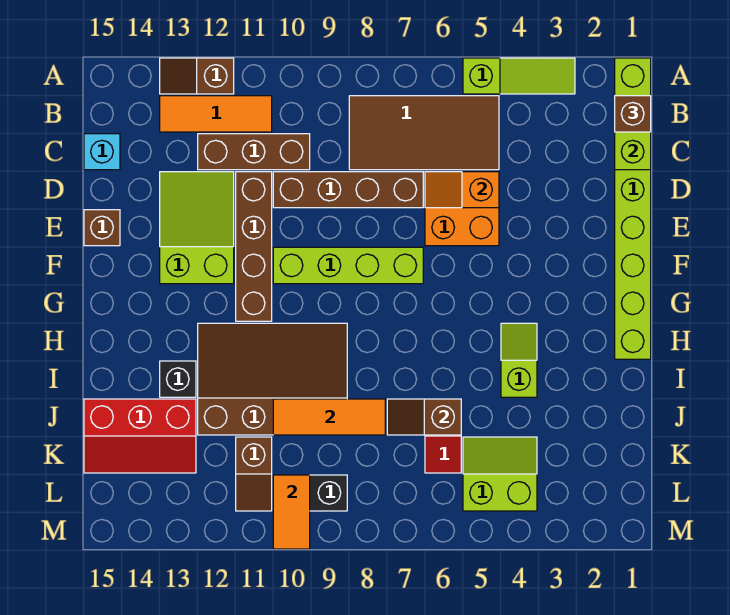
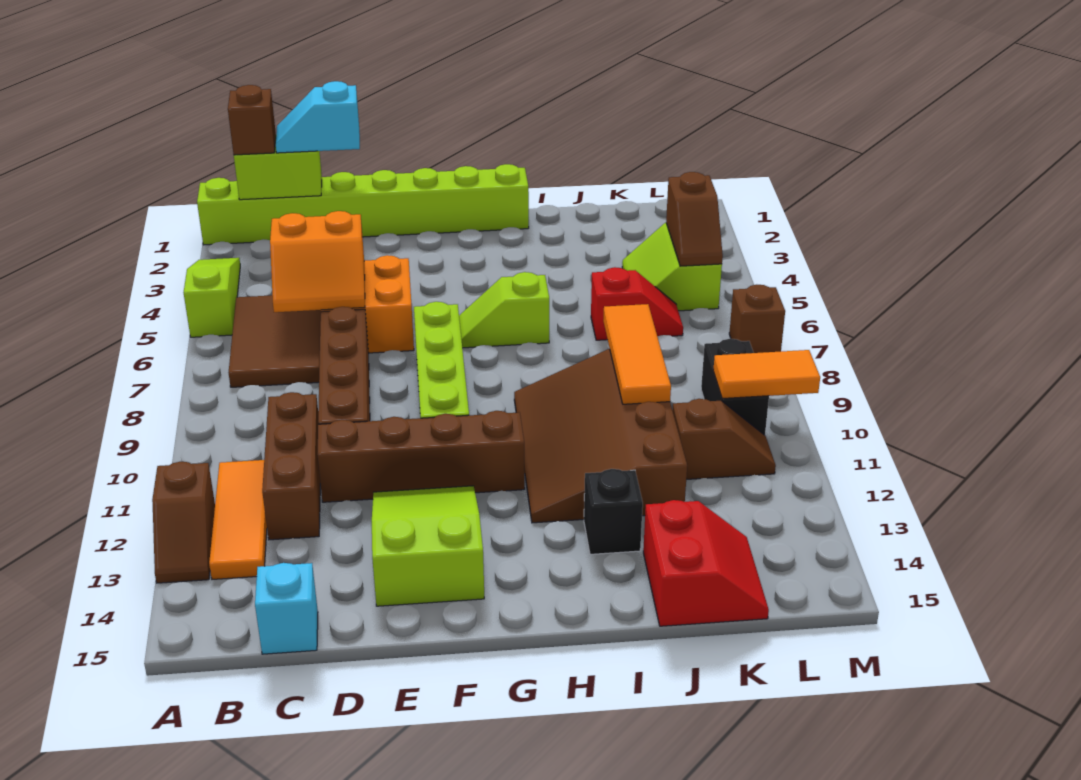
brown tile B5:C8 level 1 -> brown tile B5:C7 level 1
none -> cyan slope C1:D1 level 3 top D
orange slope D5:D6 level 2 top 5 -> orange slope C5:D6 level 2 top 5
lime slope D12:F13 level 1 top F -> lime slope E12:F14 level 1 top 14
brown brick E15 level 1 -> brown brick M7 level 1
lime slope H4:I4 level 1 top I -> lime slope G6:H6 level 1 top H
brown slope J6:J7 level 2 top 6 -> brown slope L4:L5 level 2 top 4
red slope J13:K15 level 1 top J -> red slope J14:K15 level 1 top J

